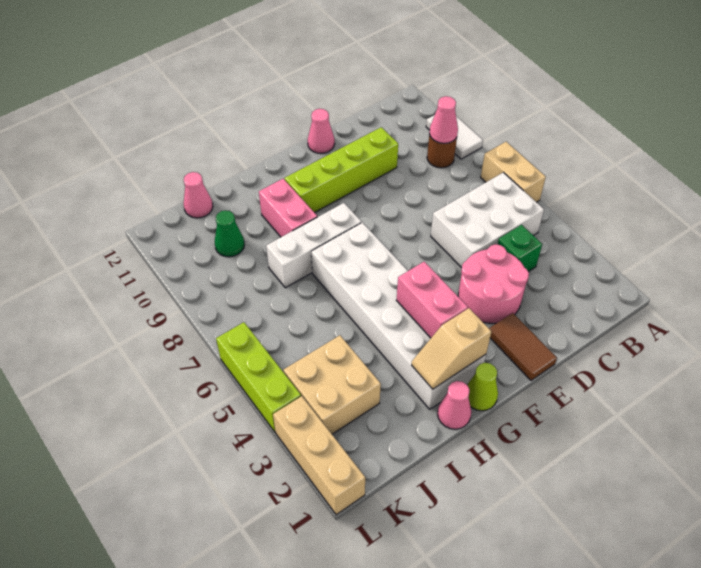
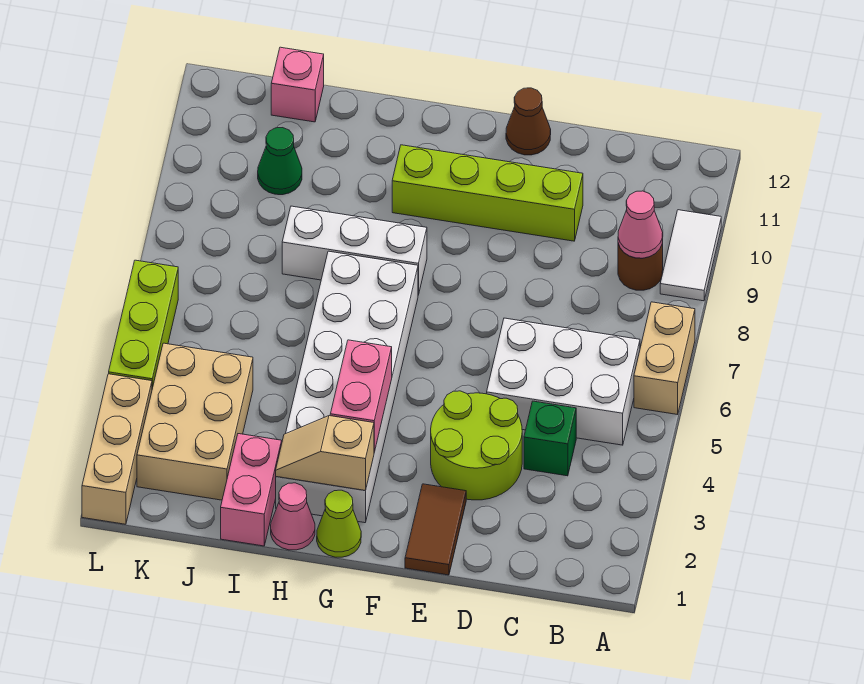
pink round brick D3:E4 level 1 -> lime round brick D3:E4 level 1
pink cone E12 level 1 -> brown cone E12 level 1
pink brick H9:H10 level 1 -> pink brick I1:I2 level 1
tan brick J3:K4 level 1 -> tan brick J2:K4 level 1
pink cone J12 level 1 -> pink brick J12 level 1

